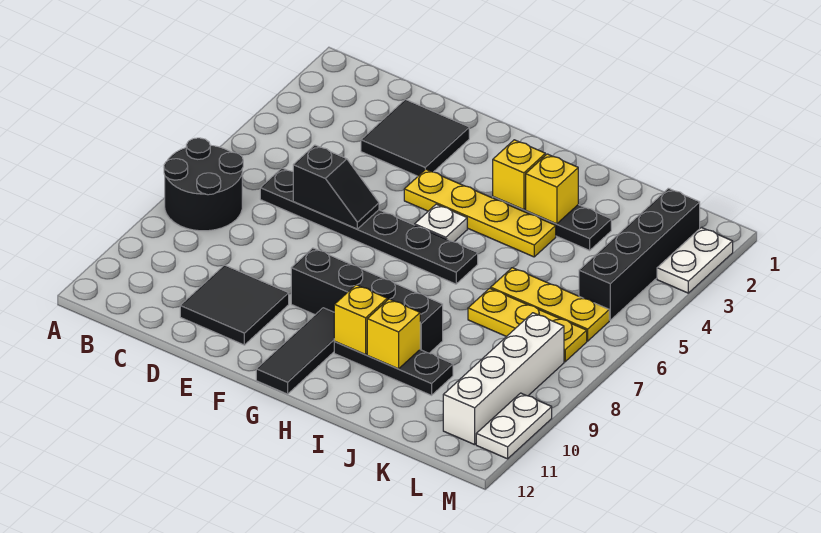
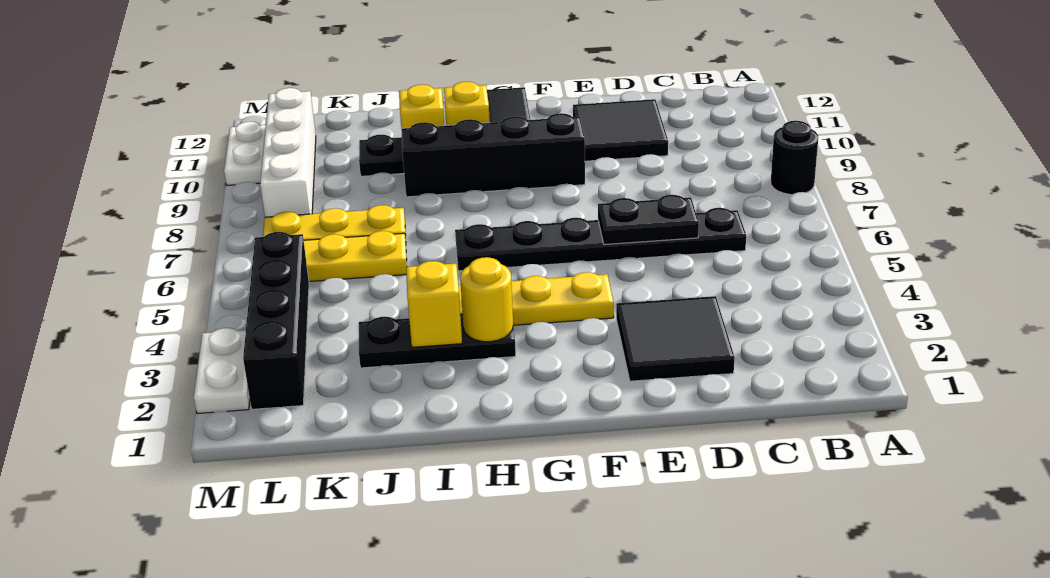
black round brick A7:B8 level 1 -> black round brick A8 level 1
black slope D6:E6 level 2 top D -> black plate D6:E6 level 2
white plate G5 level 1 -> none
yellow brick H3 level 2 -> yellow round brick H3 level 2

